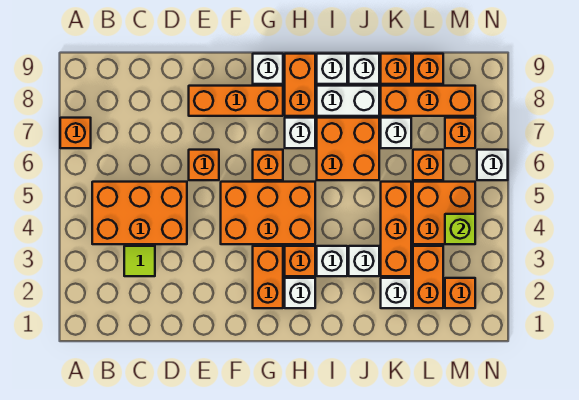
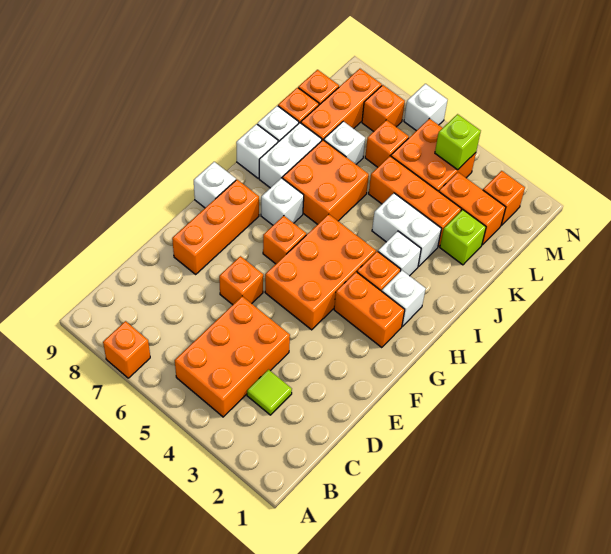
orange brick H8:H9 level 1 -> none
white brick J3 level 1 -> white brick J3:J4 level 1
white brick K2 level 1 -> lime brick K2 level 1

